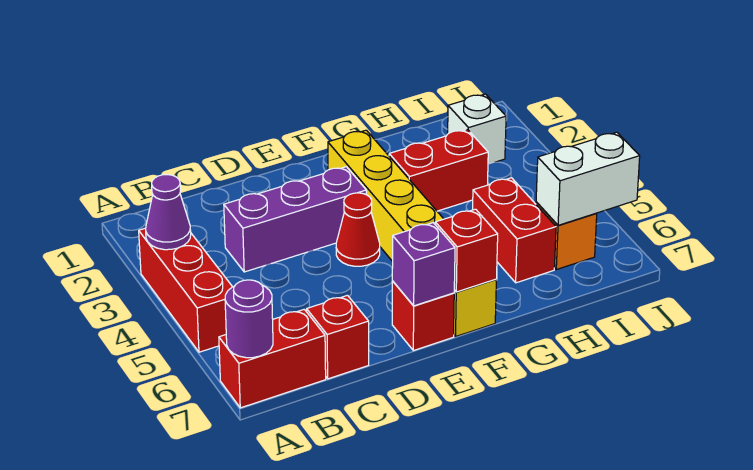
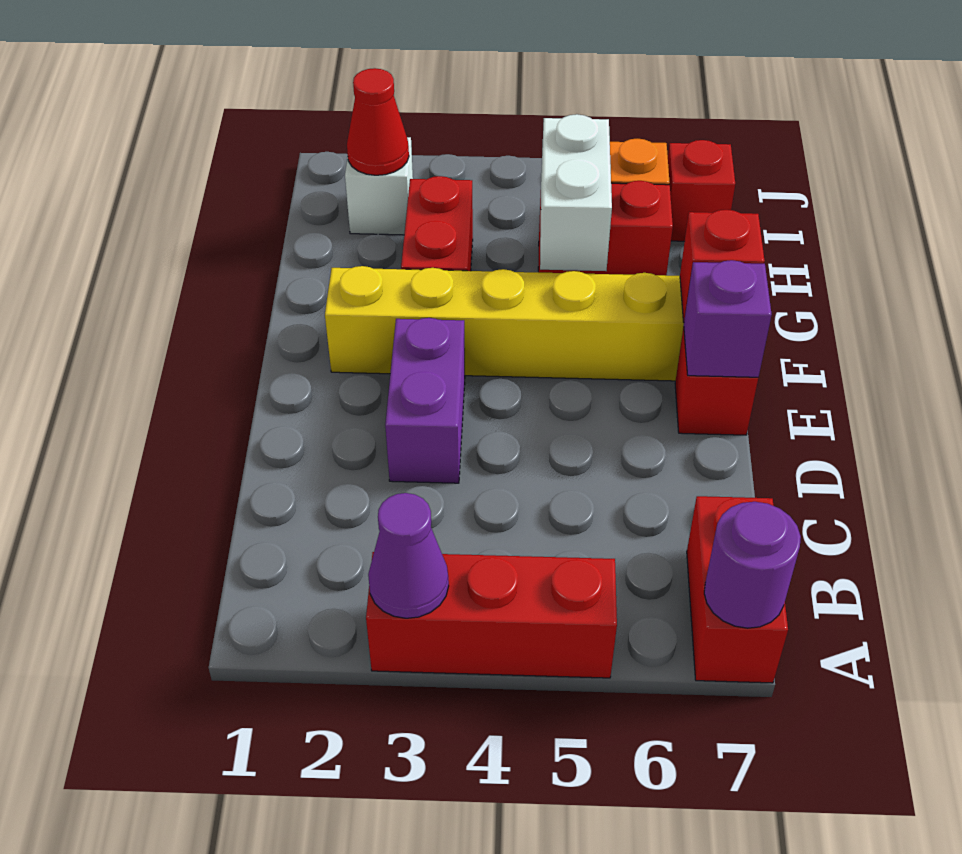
purple brick C3:E3 level 1 -> purple brick D3:E3 level 1
red brick C7 level 1 -> red brick I7 level 1
red cone E4 level 1 -> red cone I2 level 2
white brick I6:J6 level 2 -> white brick G5:H5 level 2

